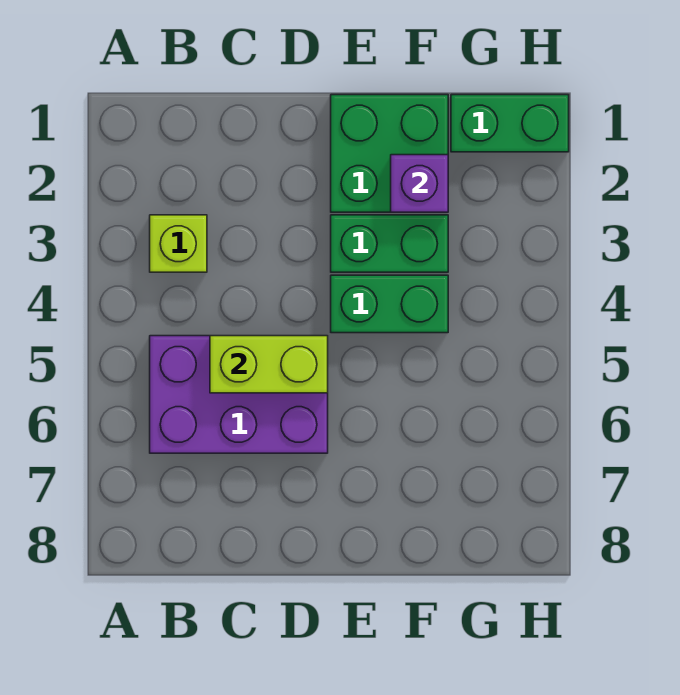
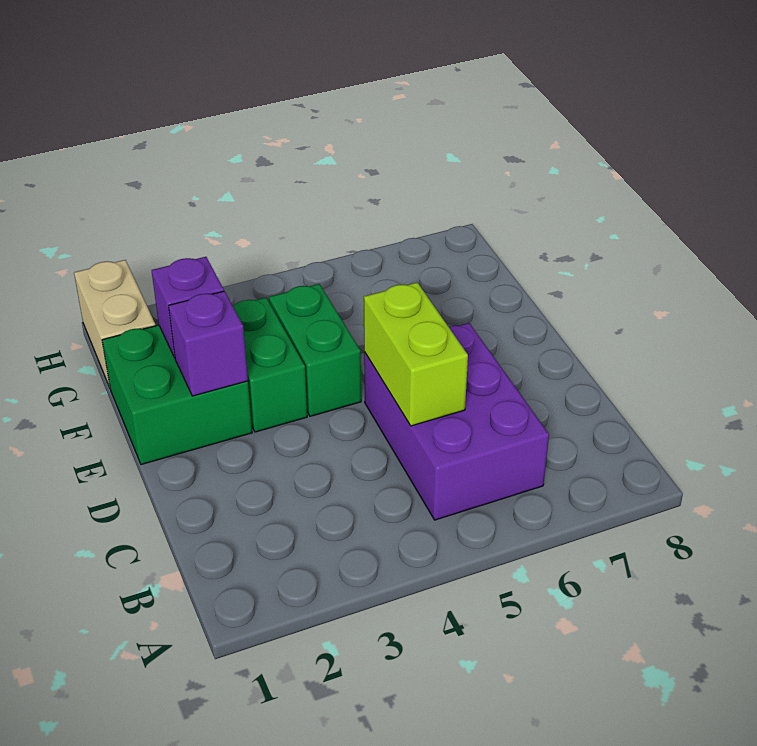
lime brick B3 level 1 -> none
none -> purple brick E2 level 2
green brick G1:H1 level 1 -> tan brick G1:H1 level 1

